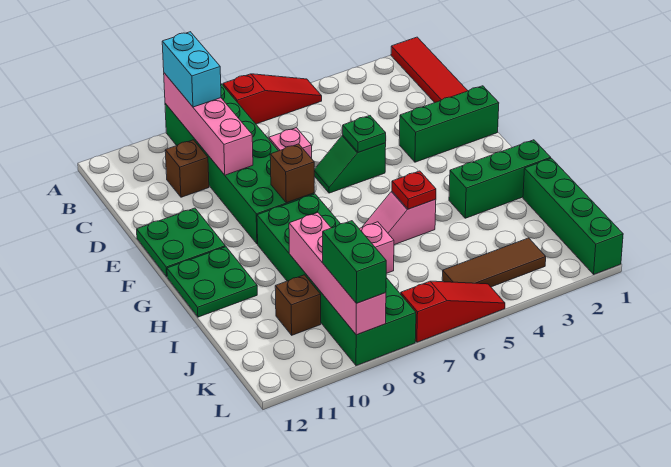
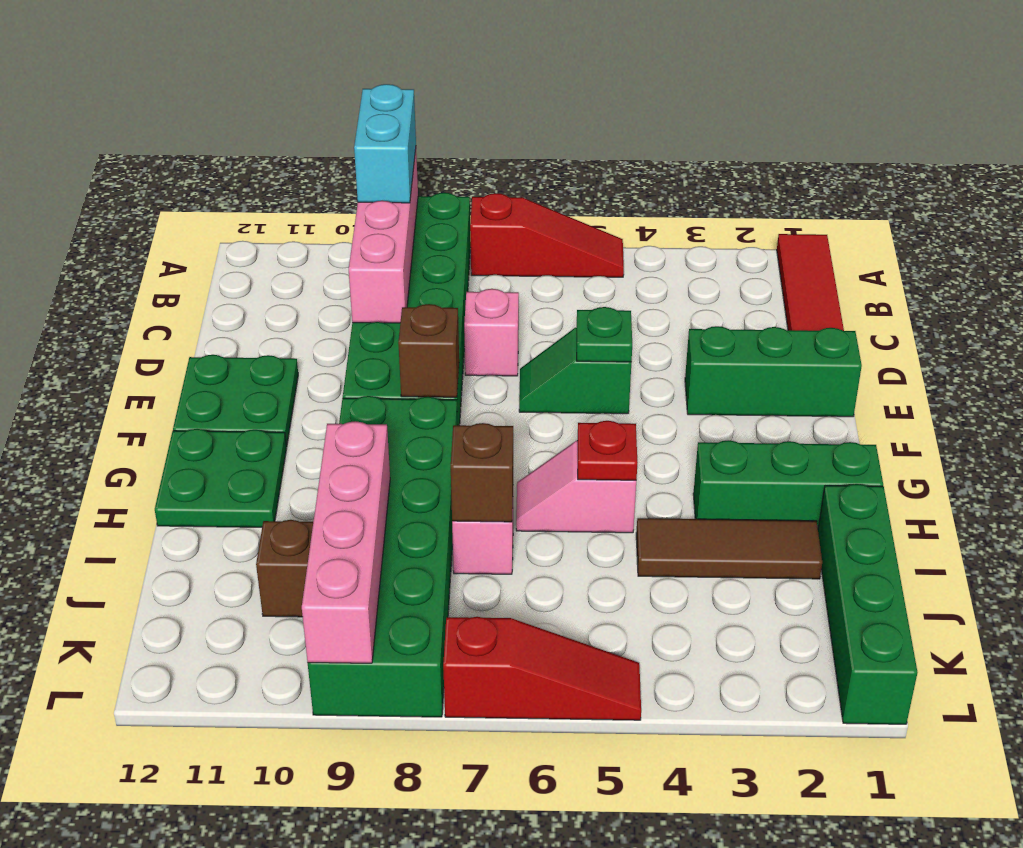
brown brick C10 level 1 -> brown brick I7 level 2
brown tile K3:K5 level 1 -> brown tile I2:I4 level 1
green brick K9:L9 level 3 -> none

